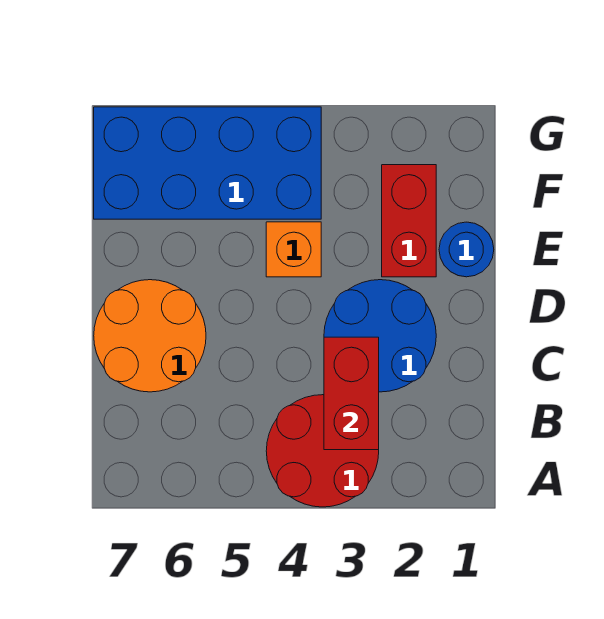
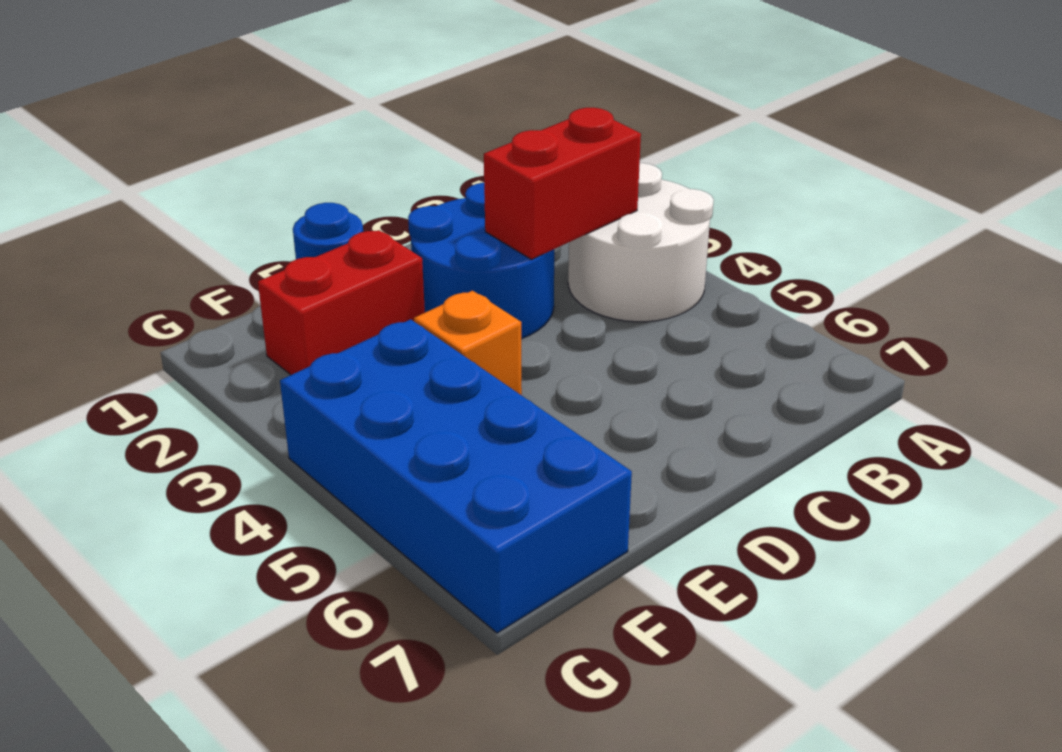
red round brick A3:B4 level 1 -> white round brick A3:B4 level 1
orange round brick C6:D7 level 1 -> none

